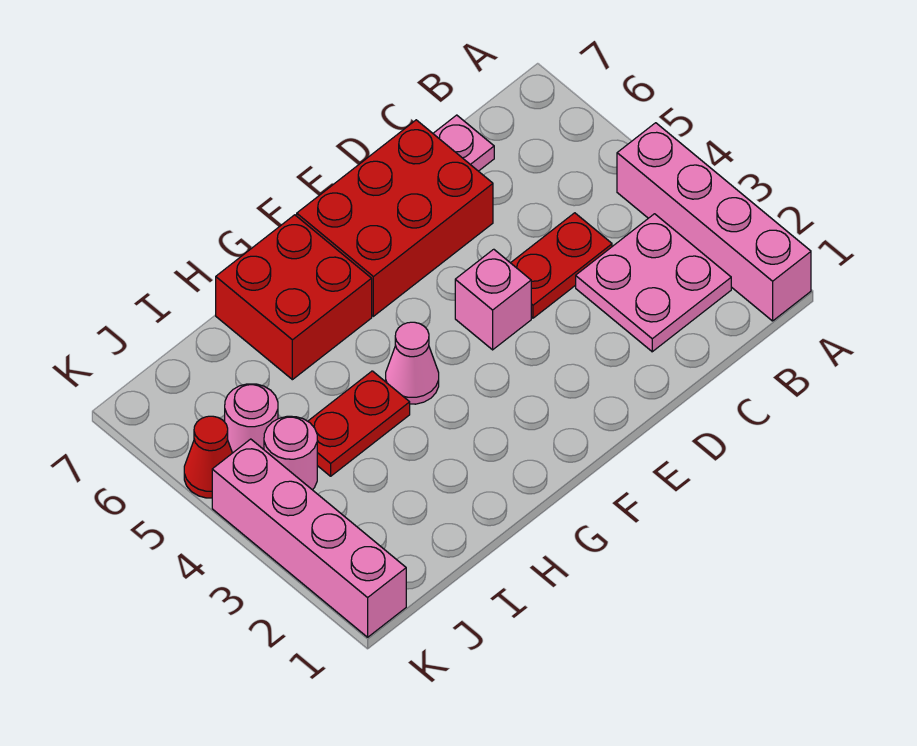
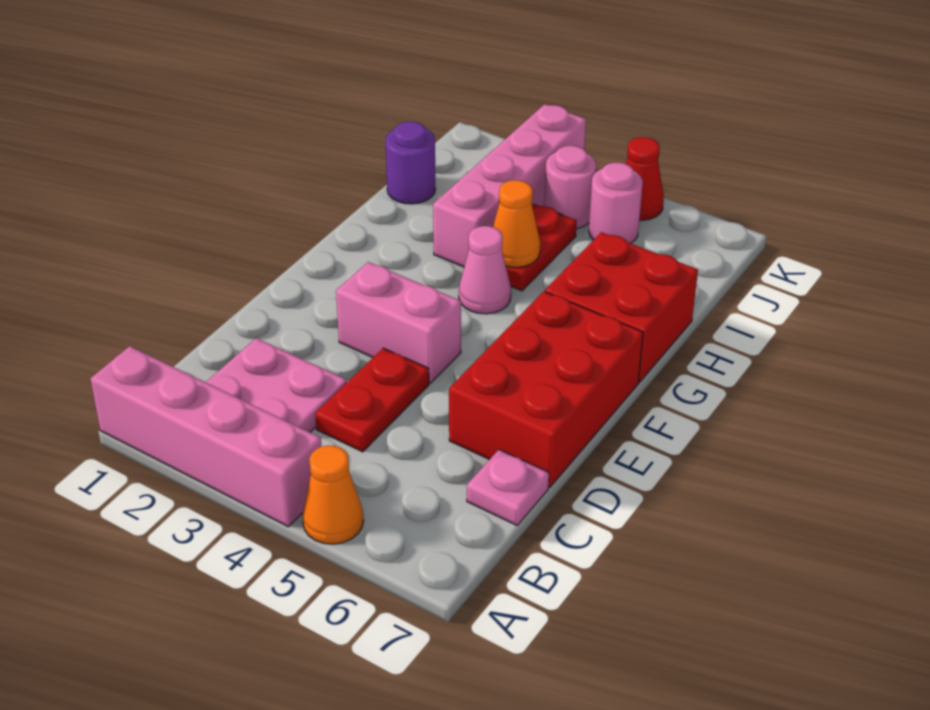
none -> orange cone A5 level 1
pink brick E4 level 1 -> pink brick E3:E4 level 1
none -> orange cone H4 level 2
none -> purple round brick I1 level 1
pink brick K1:K4 level 1 -> pink brick H3:K3 level 1

